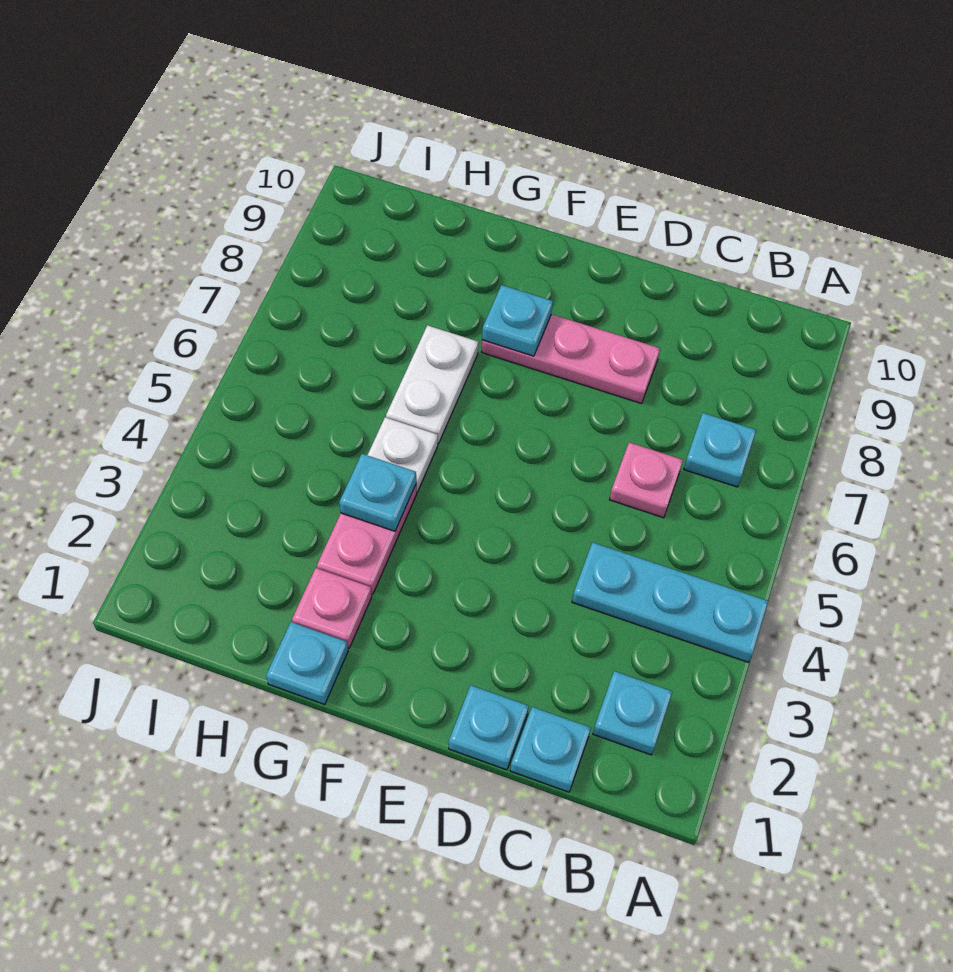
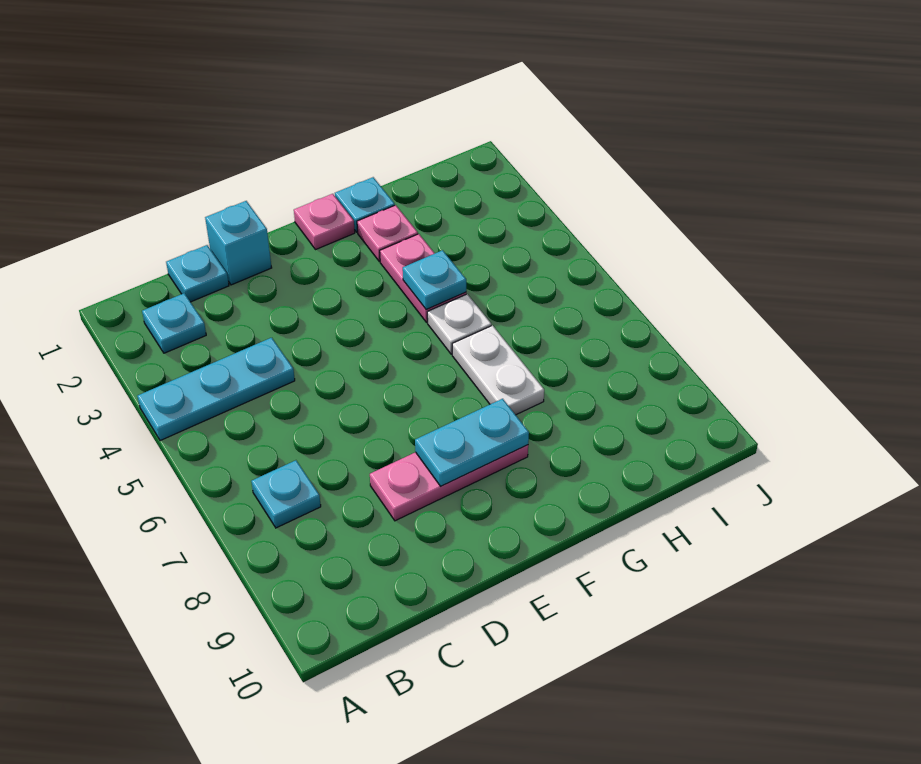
pink plate C6 level 1 -> pink plate F1 level 1
cyan plate D1 level 1 -> cyan brick D1 level 1
cyan plate F8 level 2 -> cyan plate E8:F8 level 2

